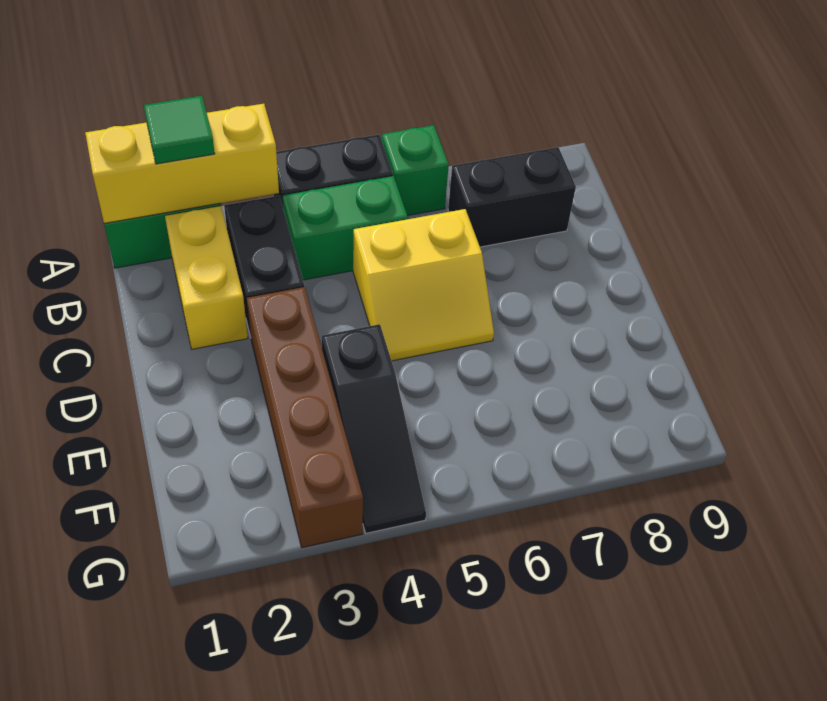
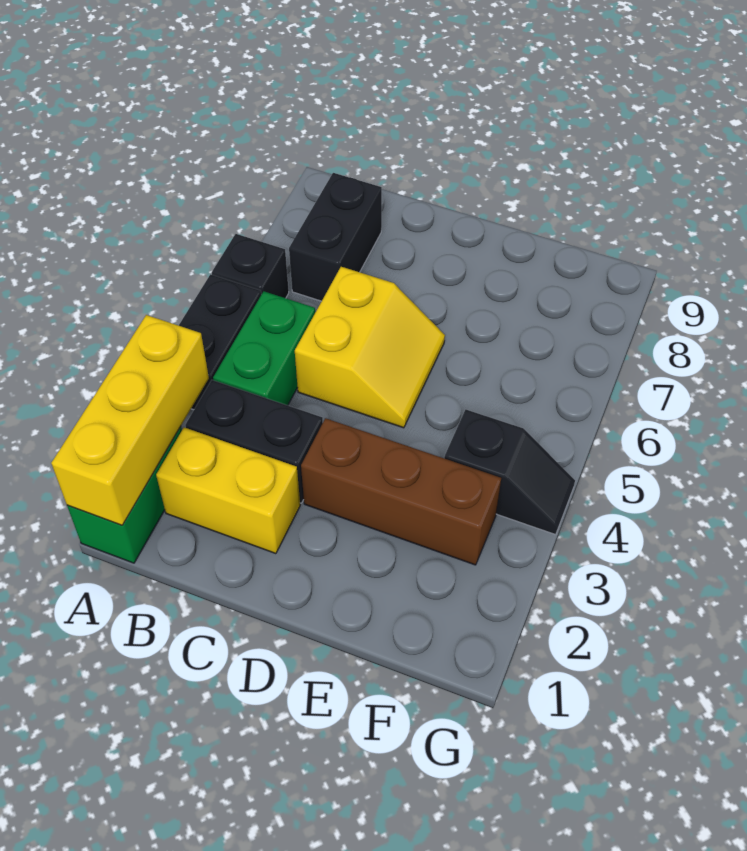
green tile A2 level 3 -> none
green brick A6 level 1 -> black brick A6 level 1
brown brick D3:G3 level 1 -> brown brick D3:F3 level 1
black slope E4:G4 level 1 top E -> black slope F4:G4 level 1 top F

